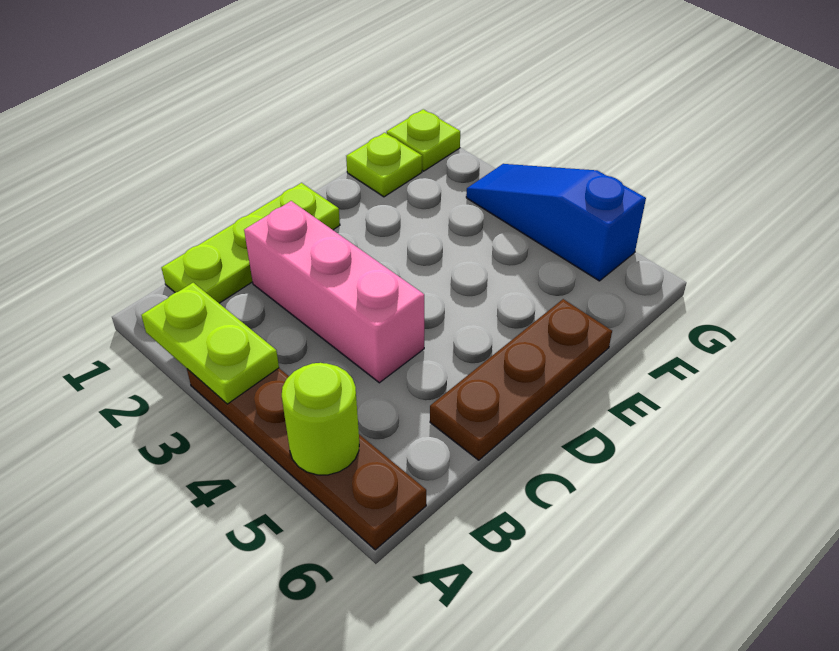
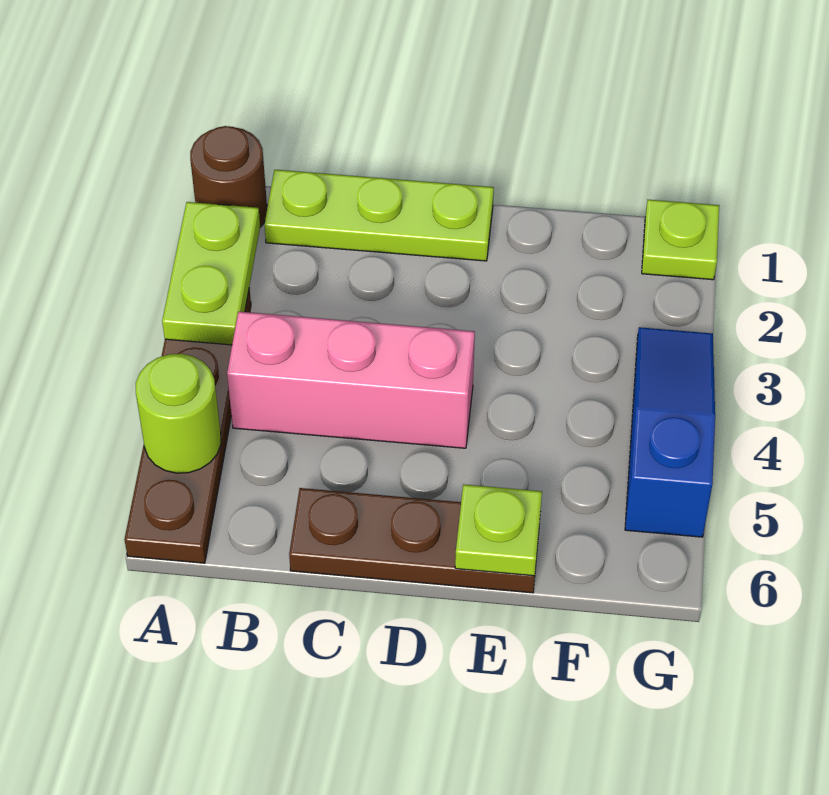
none -> brown round brick A1 level 1
pink brick C2:C4 level 1 -> pink brick B4:D4 level 1
lime plate F1 level 1 -> lime plate E6 level 2

